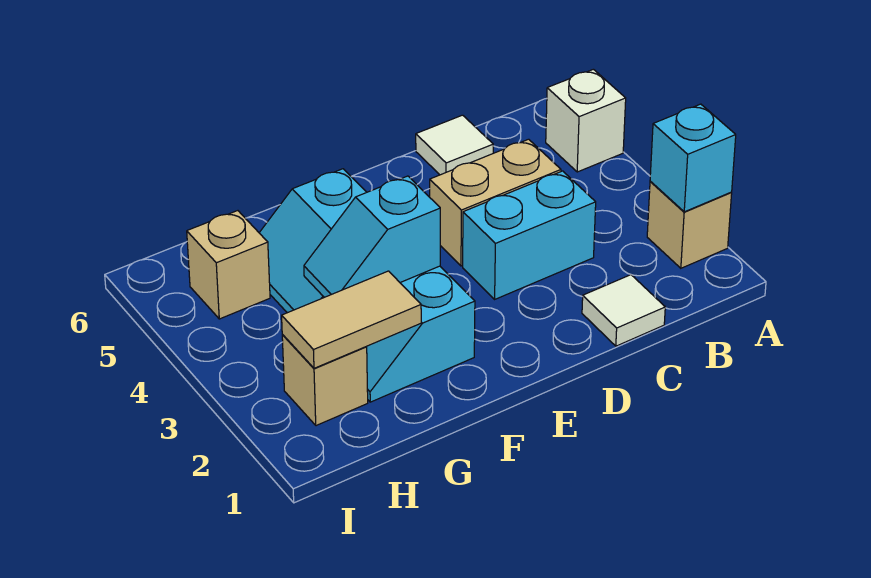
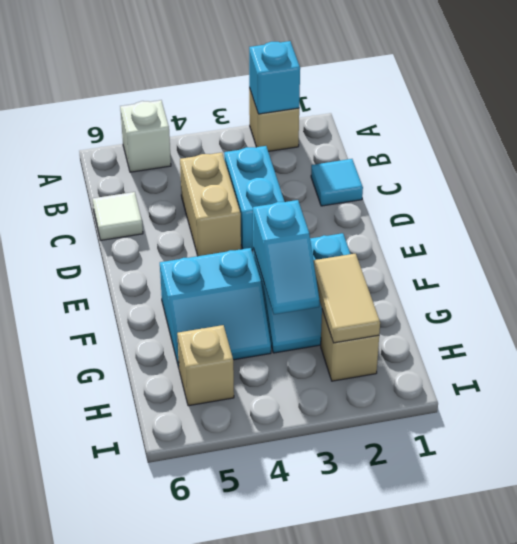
white tile C1 level 1 -> cyan tile C1 level 1

